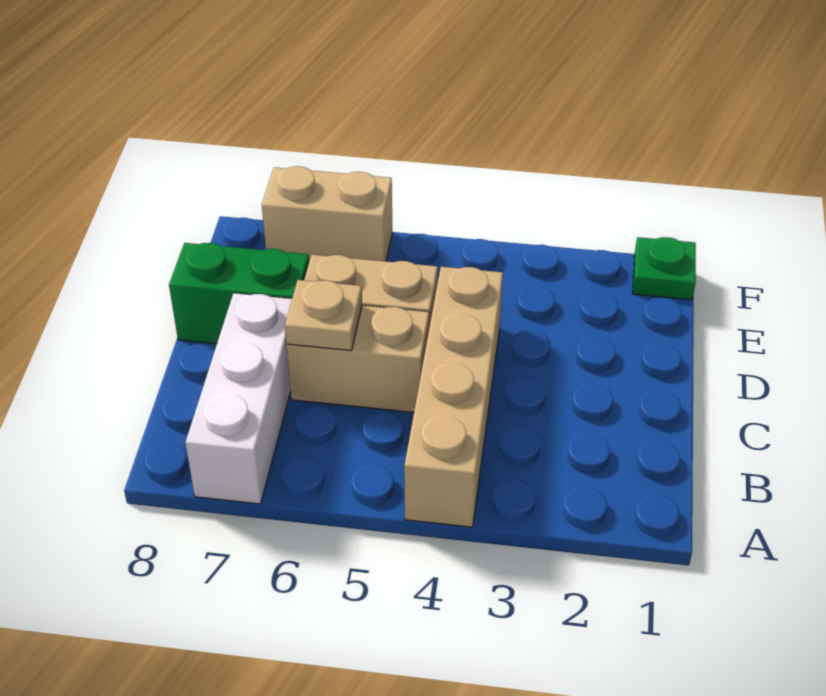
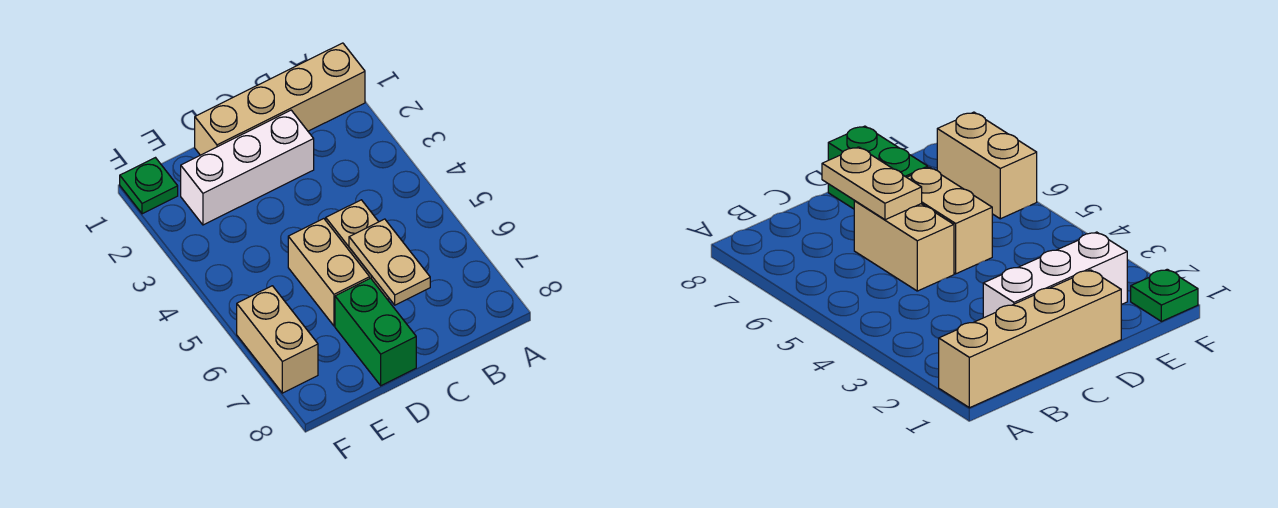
tan brick A4:D4 level 1 -> tan brick A1:D1 level 1
white brick A7:C7 level 1 -> white brick C2:E2 level 1
tan plate C6 level 2 -> tan plate C6:C7 level 2

